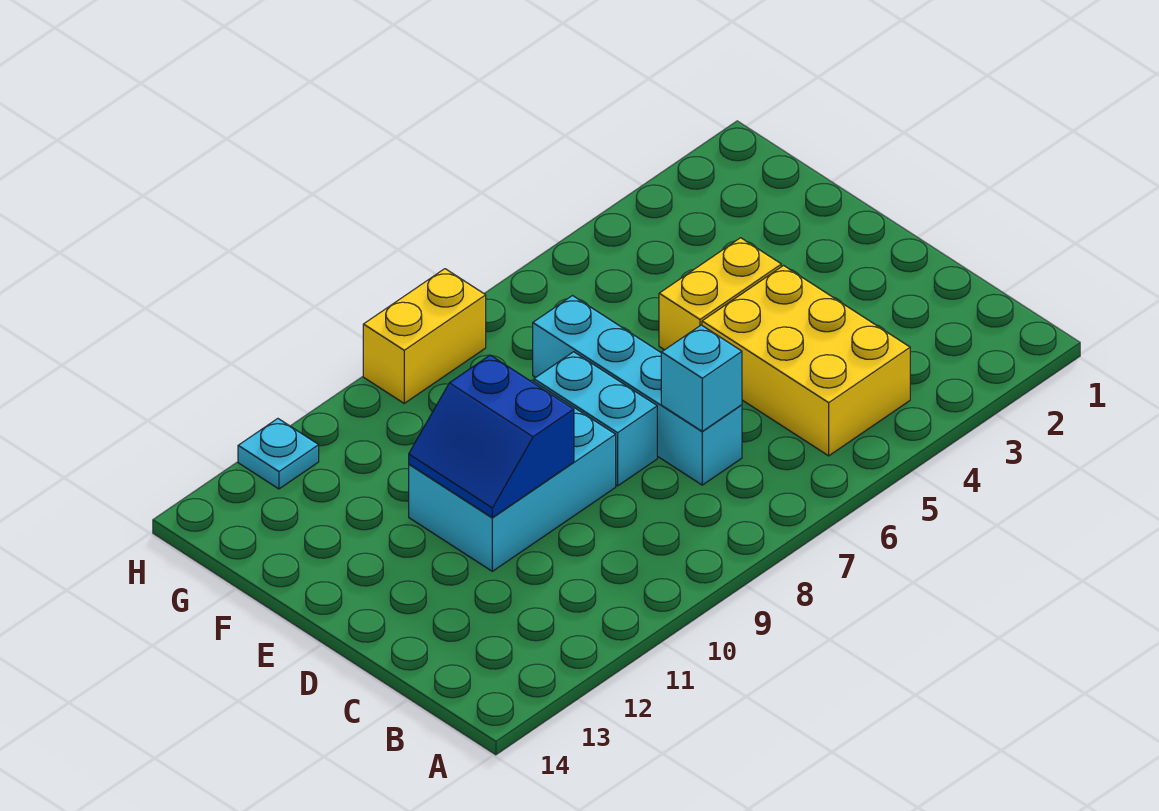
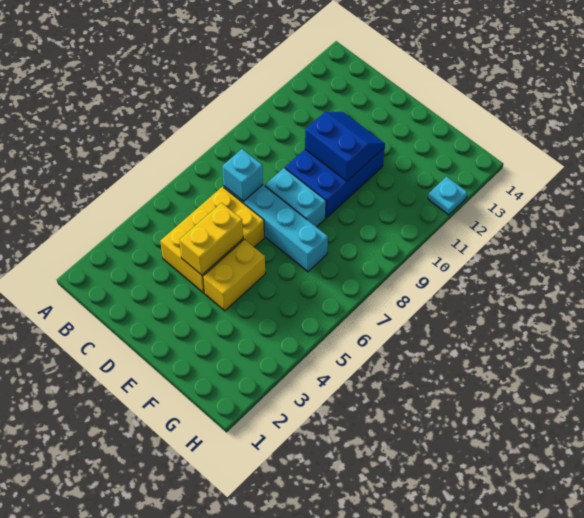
yellow brick B4:D5 level 1 -> yellow brick C4:D6 level 1
cyan brick D9:E11 level 1 -> blue brick D9:E11 level 1
yellow brick H8:H9 level 1 -> yellow brick D4:D5 level 2

